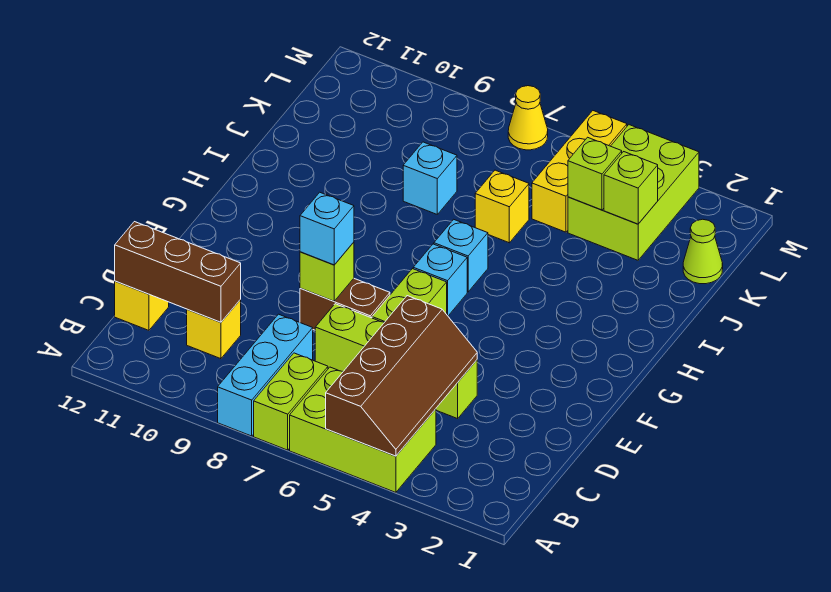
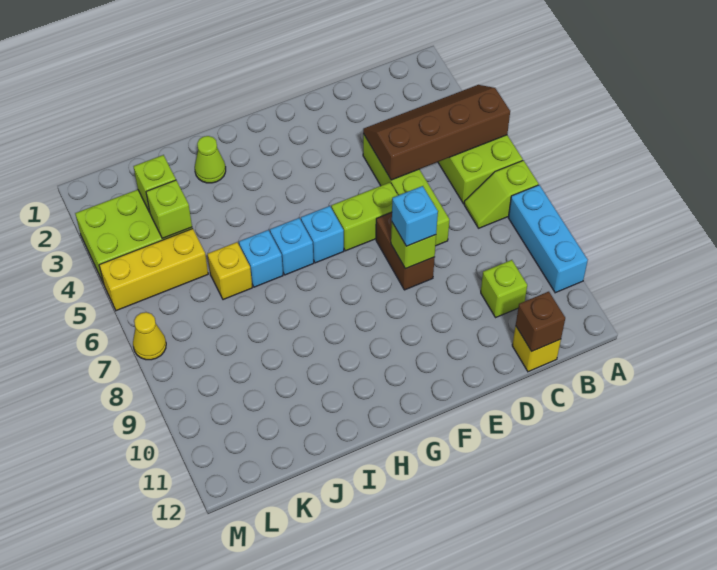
lime brick A7:B7 level 1 -> lime slope A7:B7 level 1 top A
cyan brick A8:C8 level 1 -> cyan brick A8:A10 level 1
yellow brick C10 level 1 -> lime brick C10 level 1
brown brick C10:C12 level 2 -> brown brick C12 level 2
cyan brick J8 level 1 -> cyan brick I6 level 1
lime cone K1 level 1 -> lime cone I2 level 1

